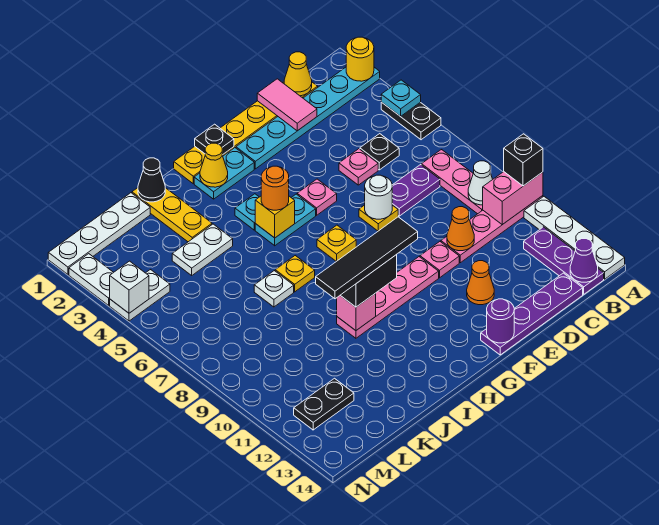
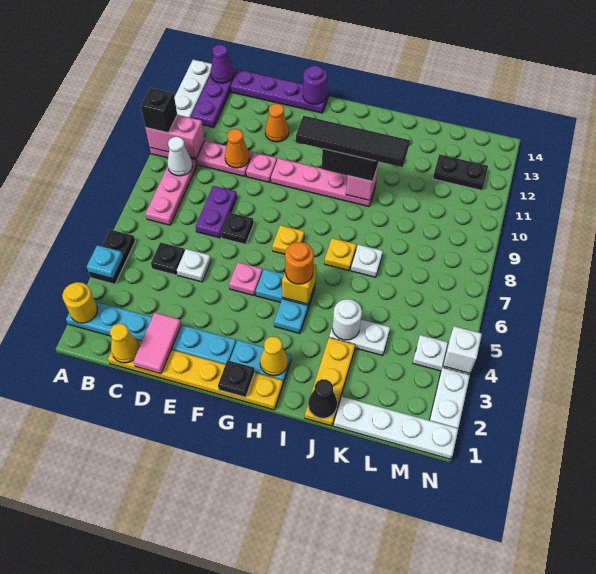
purple plate C7:D7 level 1 -> purple plate D7:D8 level 1
pink plate D5 level 1 -> white plate D5 level 1
yellow plate E7 level 1 -> black plate E7 level 1
white round brick E7 level 2 -> white round brick J4 level 2

